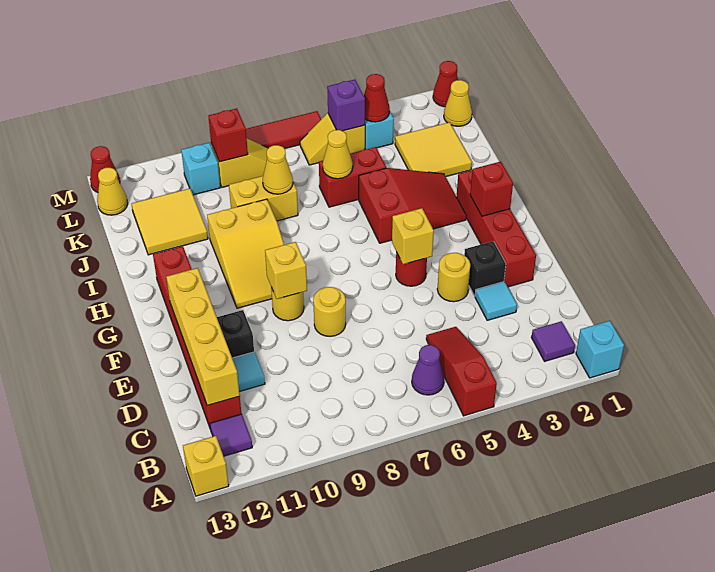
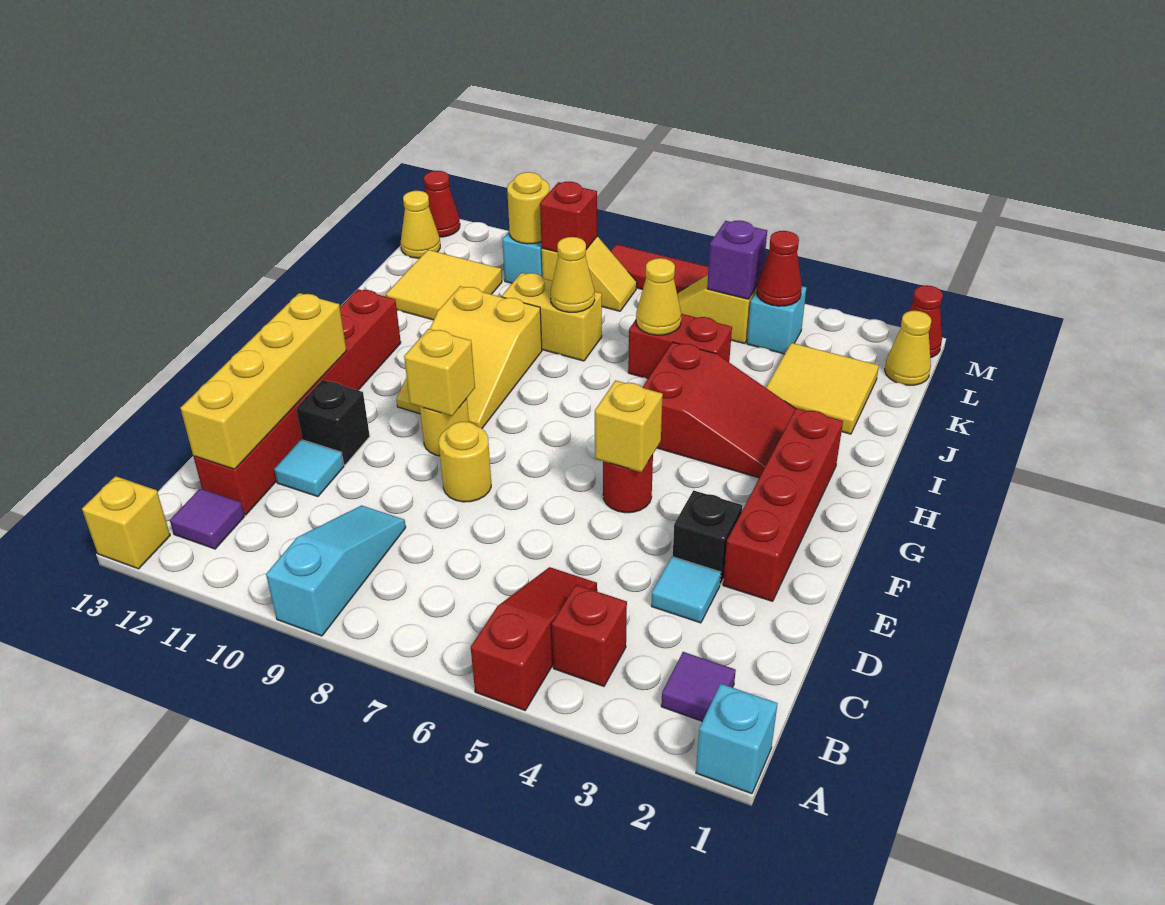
none -> cyan slope A9:C9 level 1 top A
purple cone B6 level 1 -> none
yellow round brick E4 level 1 -> yellow round brick L10 level 2
red brick G2 level 2 -> red brick B4 level 1

